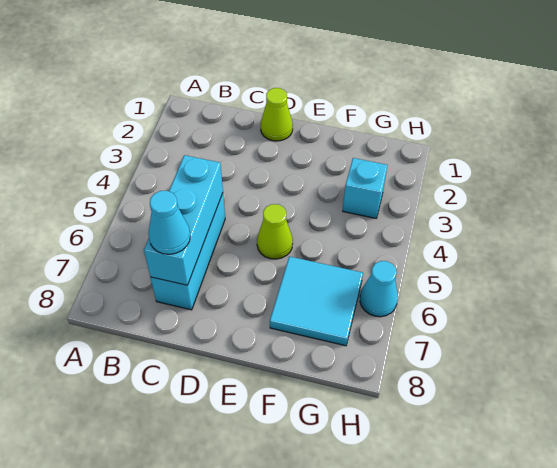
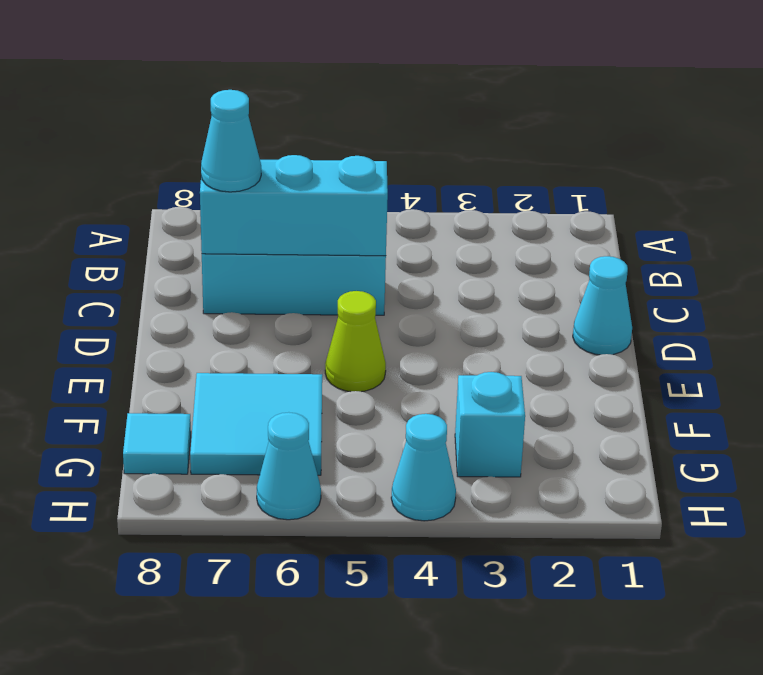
lime cone D1 level 1 -> cyan cone D1 level 1
none -> cyan tile G8 level 1
none -> cyan cone H4 level 1

